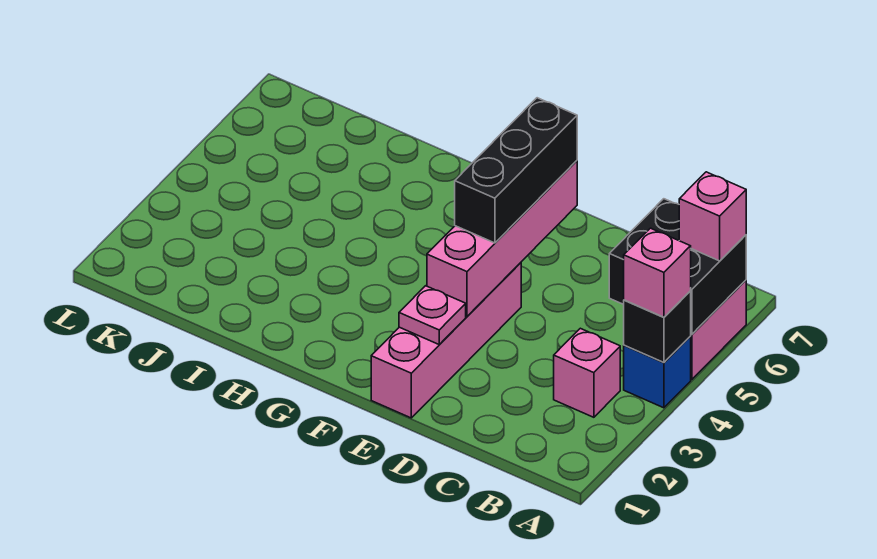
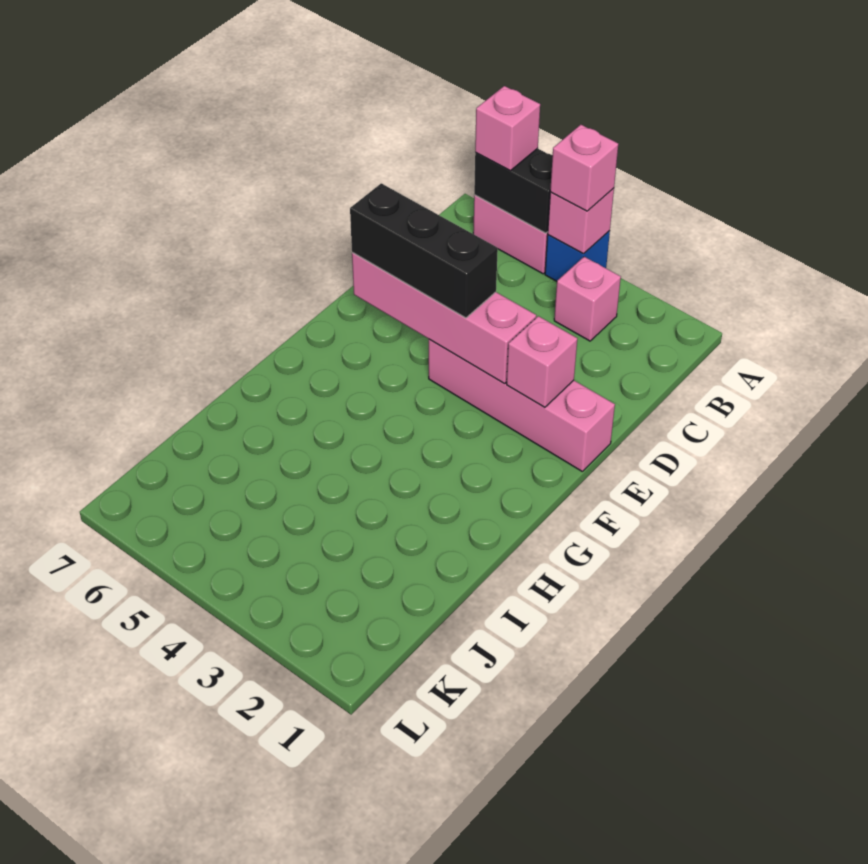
black brick A4 level 2 -> pink brick A4 level 2
black brick A5:B6 level 2 -> black brick A5:A6 level 2
pink plate E2 level 2 -> pink brick E2 level 2

